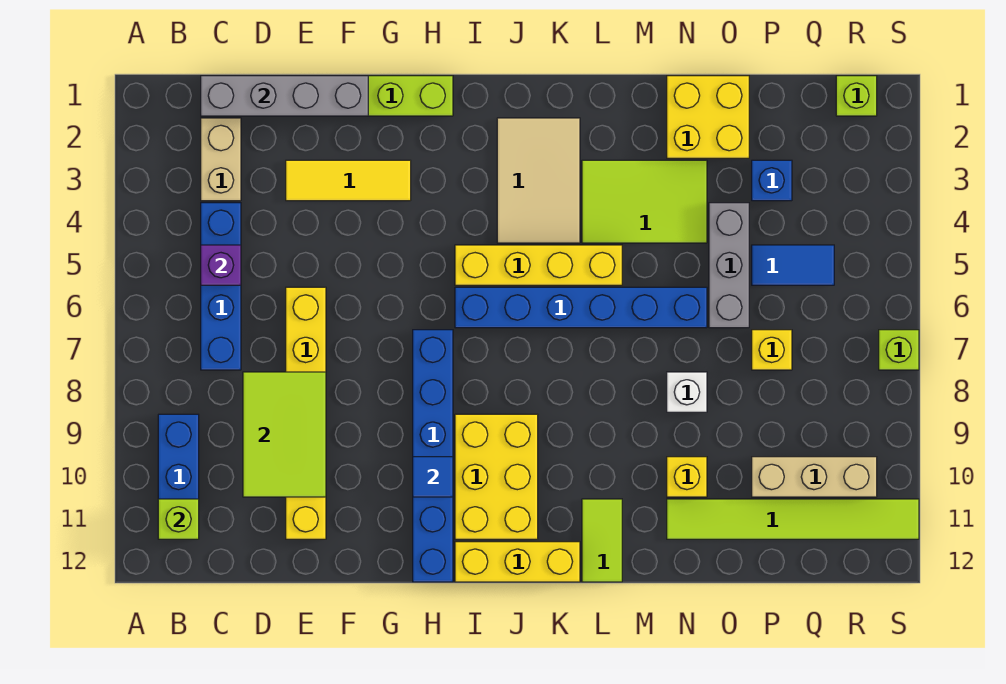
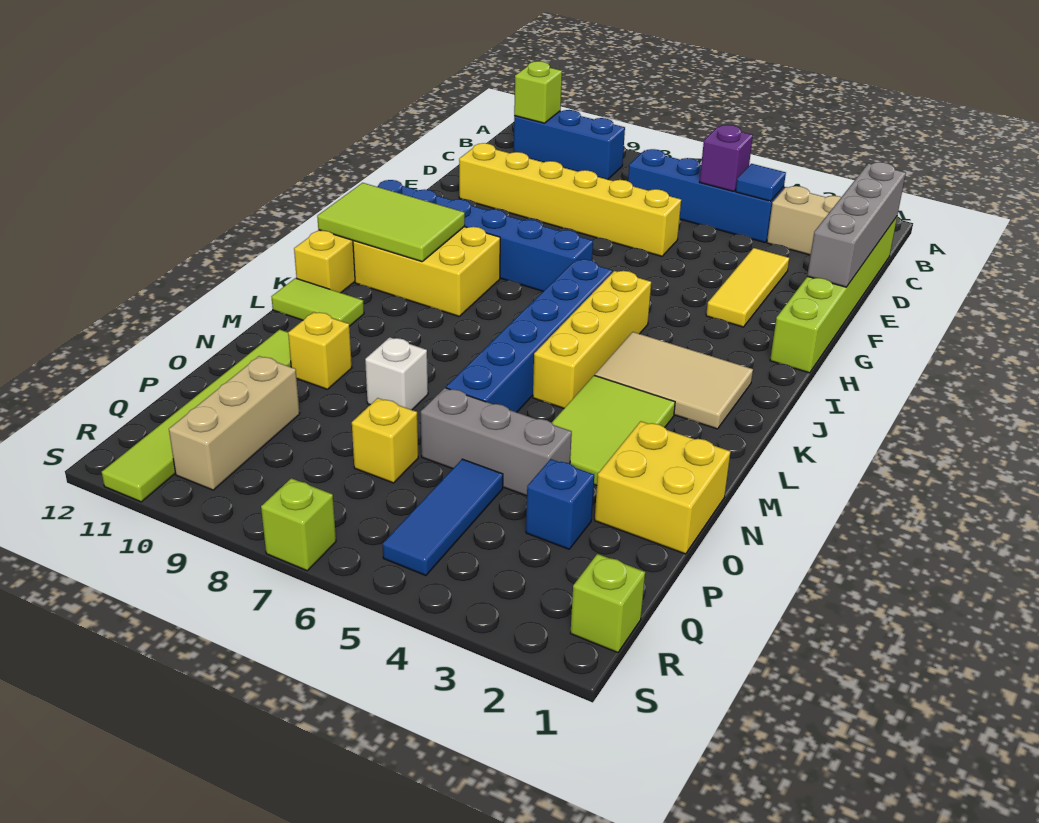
lime tile D8:E10 level 2 -> lime tile I10:J12 level 2
blue tile H10 level 2 -> blue tile C4 level 2
blue tile P5:Q5 level 1 -> blue tile P5:R5 level 1

